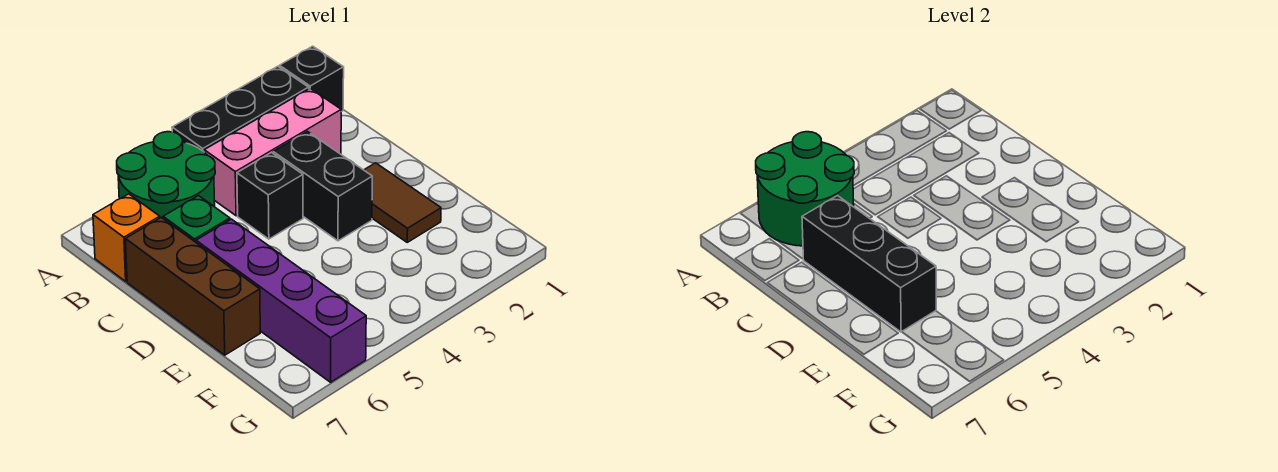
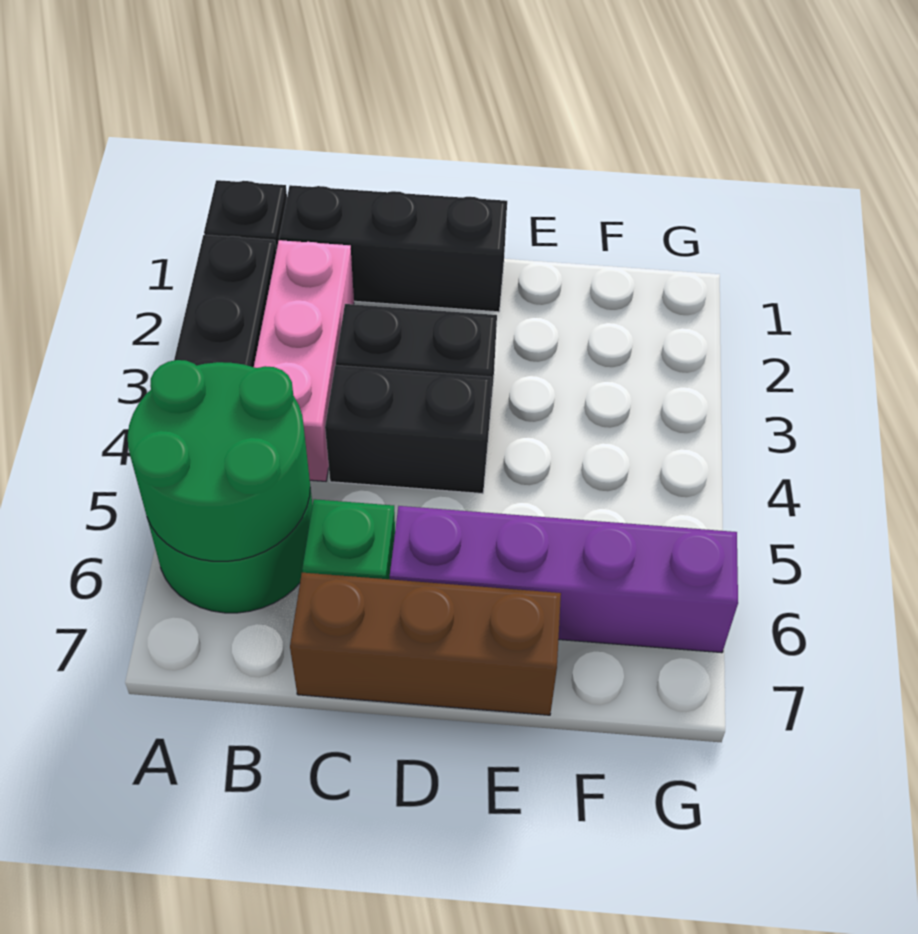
orange brick B7 level 1 -> none
black brick C4 level 1 -> black brick C4:D4 level 1
black brick C6:E6 level 2 -> black brick B1:D1 level 1
brown tile D2:E2 level 1 -> none

